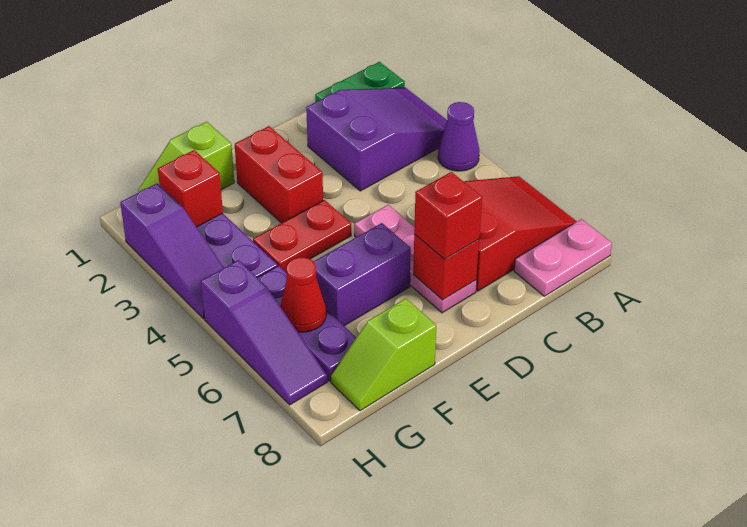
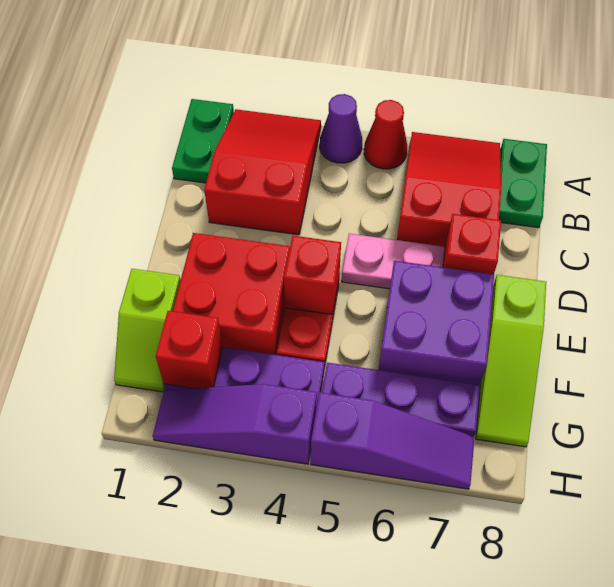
purple slope A2:C3 level 1 top C -> red slope A2:C3 level 1 top C
pink plate A8:B8 level 1 -> green plate A8:B8 level 1
red brick D7 level 3 -> red brick E4 level 2
red brick E2:E3 level 1 -> red brick E2:F3 level 1
purple brick E6:F6 level 1 -> purple brick E6:F7 level 1
lime slope F8:G8 level 1 top F -> lime slope E8:G8 level 1 top E
red cone G6 level 2 -> red cone A5 level 1
purple slope H2:H4 level 1 top 2 -> purple slope H2:H4 level 1 top 4

